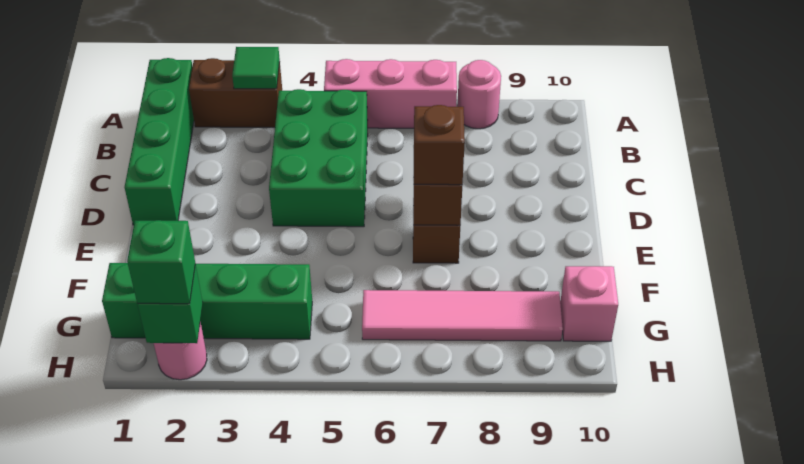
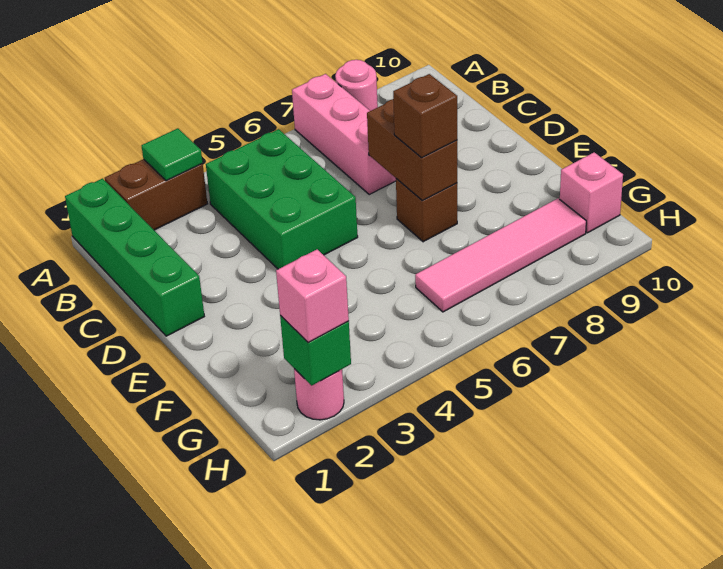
pink brick A5:A7 level 1 -> pink brick A7:C7 level 1
green brick G1:G4 level 1 -> none
green brick H2 level 3 -> pink brick H2 level 3

